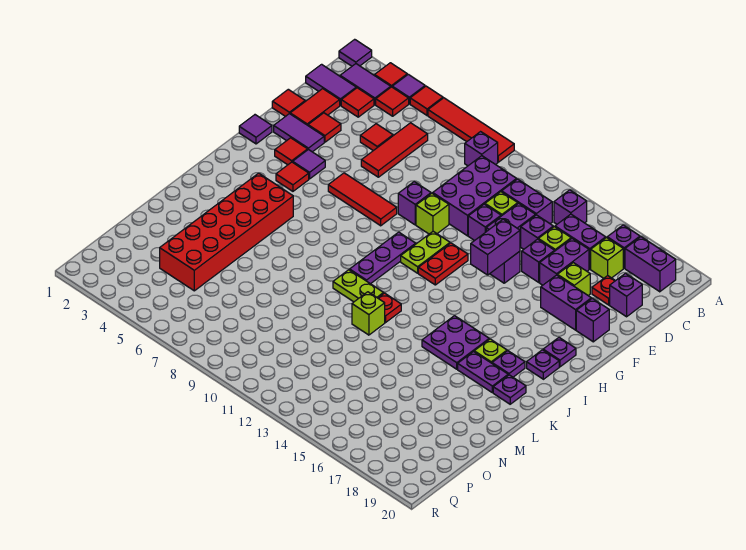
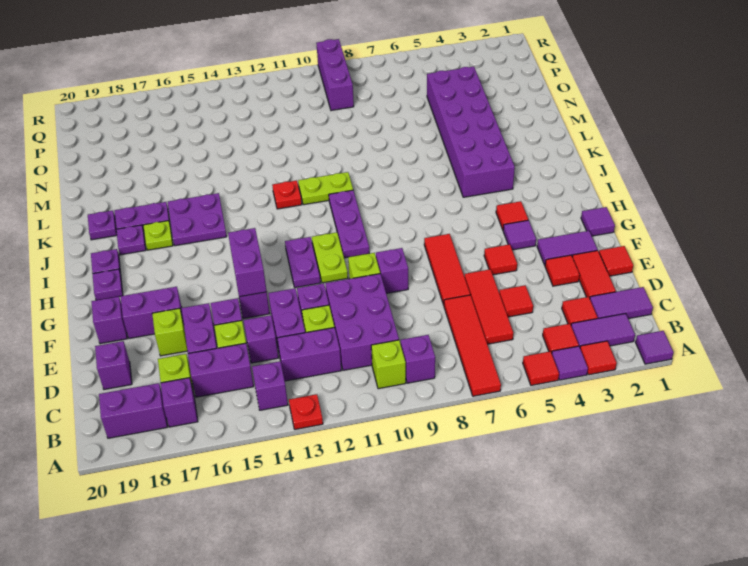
red tile A6:A9 level 1 -> red tile A7:D7 level 1
red plate D18 level 1 -> red plate A13 level 1
red tile G3 level 1 -> red tile F5 level 1
red tile G6:G8 level 1 -> red tile E7:G7 level 1
red plate G12:H12 level 1 -> purple plate G12:H12 level 1
red brick J4:O5 level 1 -> purple brick J4:O5 level 1
lime brick L12 level 1 -> lime brick B10 level 1
none -> purple brick P9:R9 level 1

